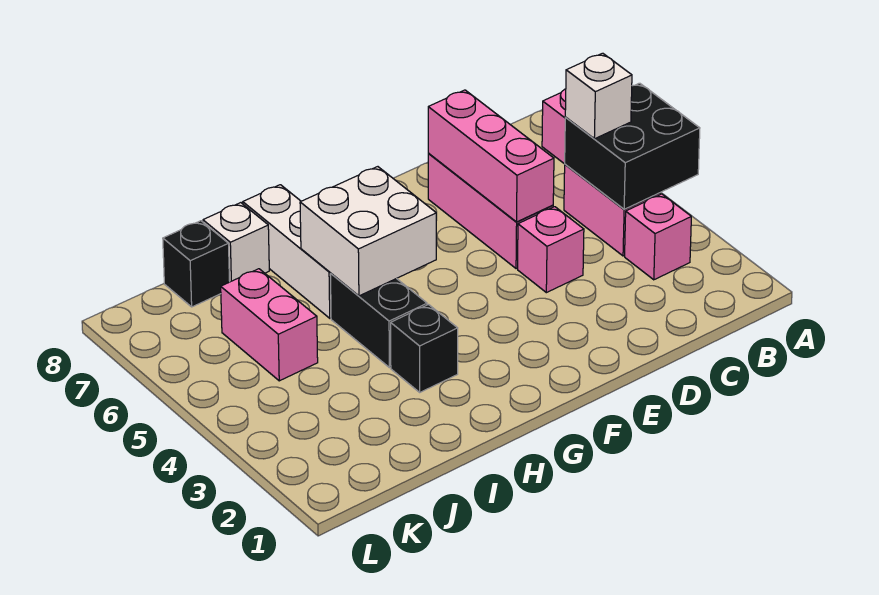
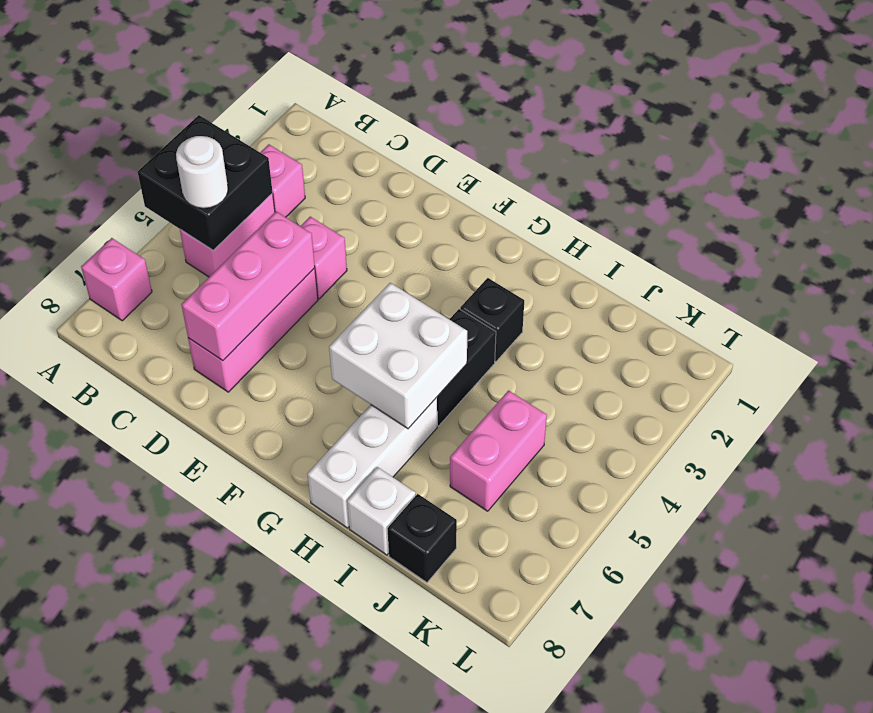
white brick B5 level 3 -> white round brick B5 level 3

